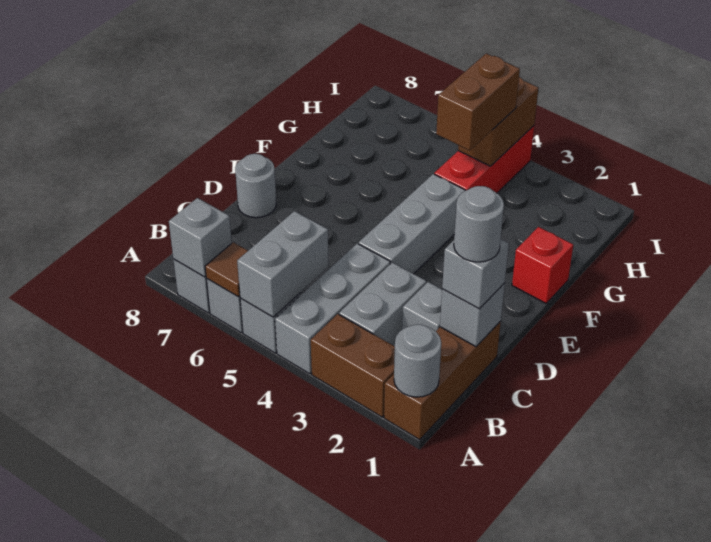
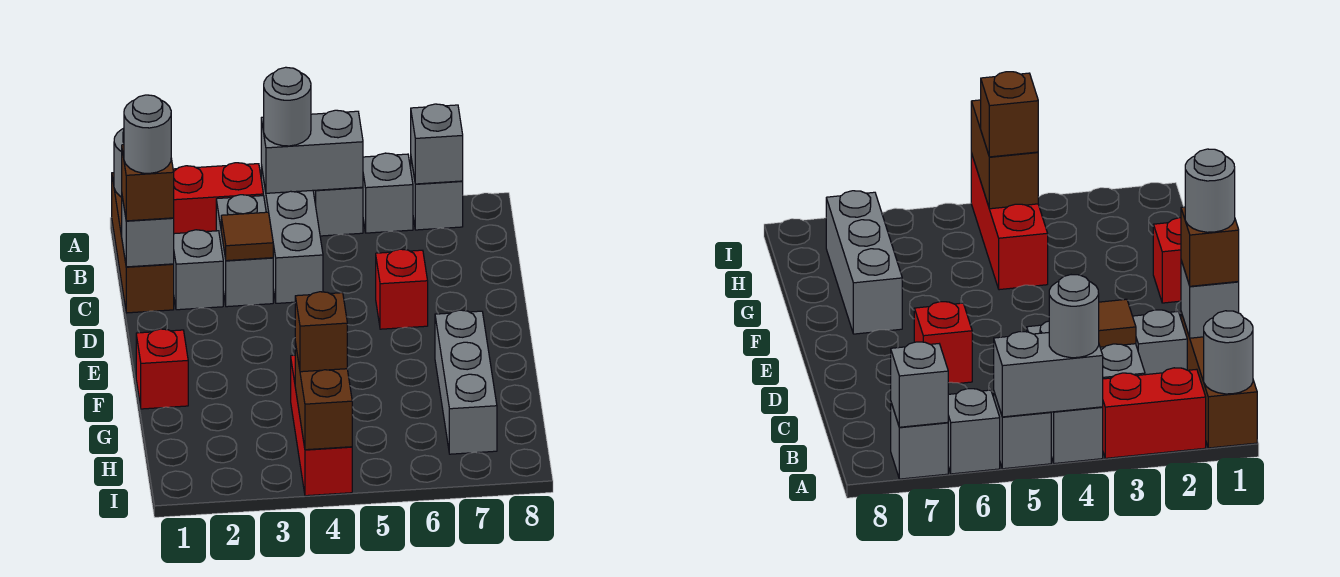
brown brick A2:A3 level 1 -> red brick A2:A3 level 1
grey brick A5:B5 level 2 -> grey brick A4:A5 level 2
brown tile A6 level 2 -> brown tile C3 level 2
grey brick C1 level 3 -> brown brick C1 level 3
grey brick D4:F4 level 1 -> grey brick F7:H7 level 1
none -> red brick D6 level 1
grey round brick D8 level 1 -> grey round brick A4 level 3
brown brick G4:H4 level 3 -> brown brick H4 level 3

